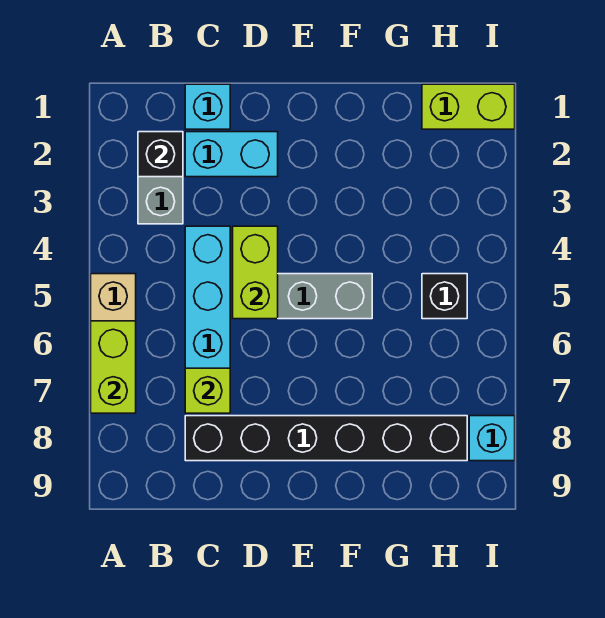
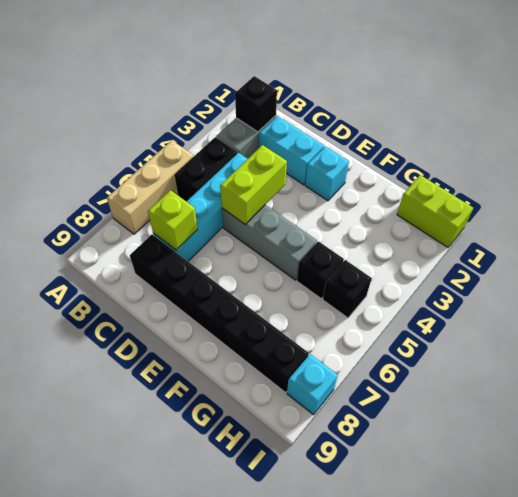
lime brick A6:A7 level 2 -> none
none -> black brick B4:B5 level 1
cyan brick C1 level 1 -> cyan brick E2 level 1
none -> black brick G5 level 1

